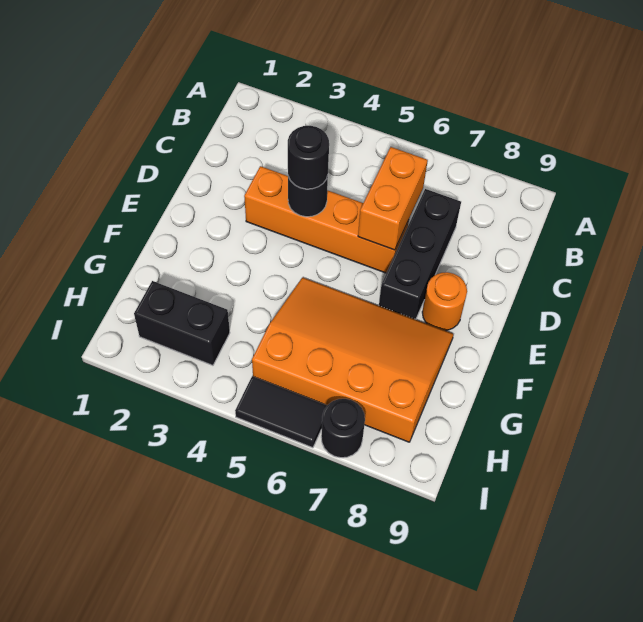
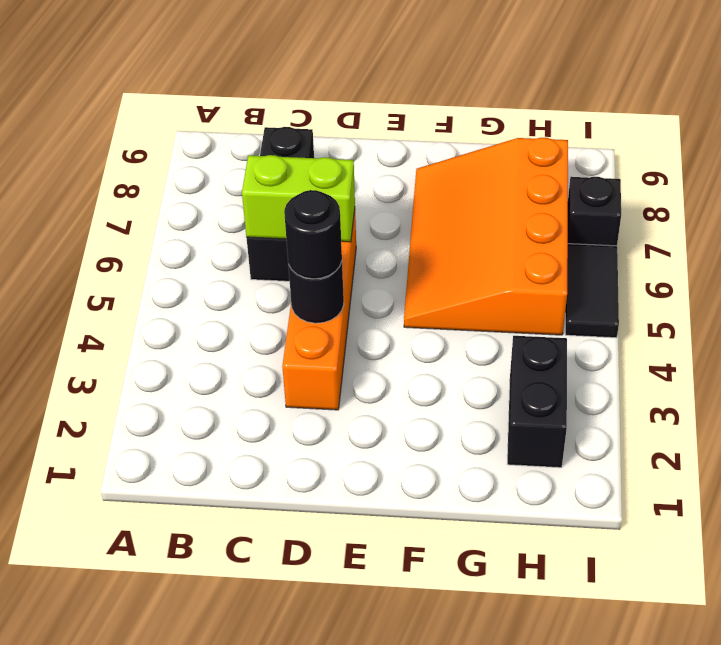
orange brick C6:D6 level 2 -> lime brick C6:D6 level 2
black brick C7:E7 level 1 -> black brick C6:C8 level 1
orange round brick E8 level 1 -> none
black round brick I7 level 1 -> black brick I7 level 1

